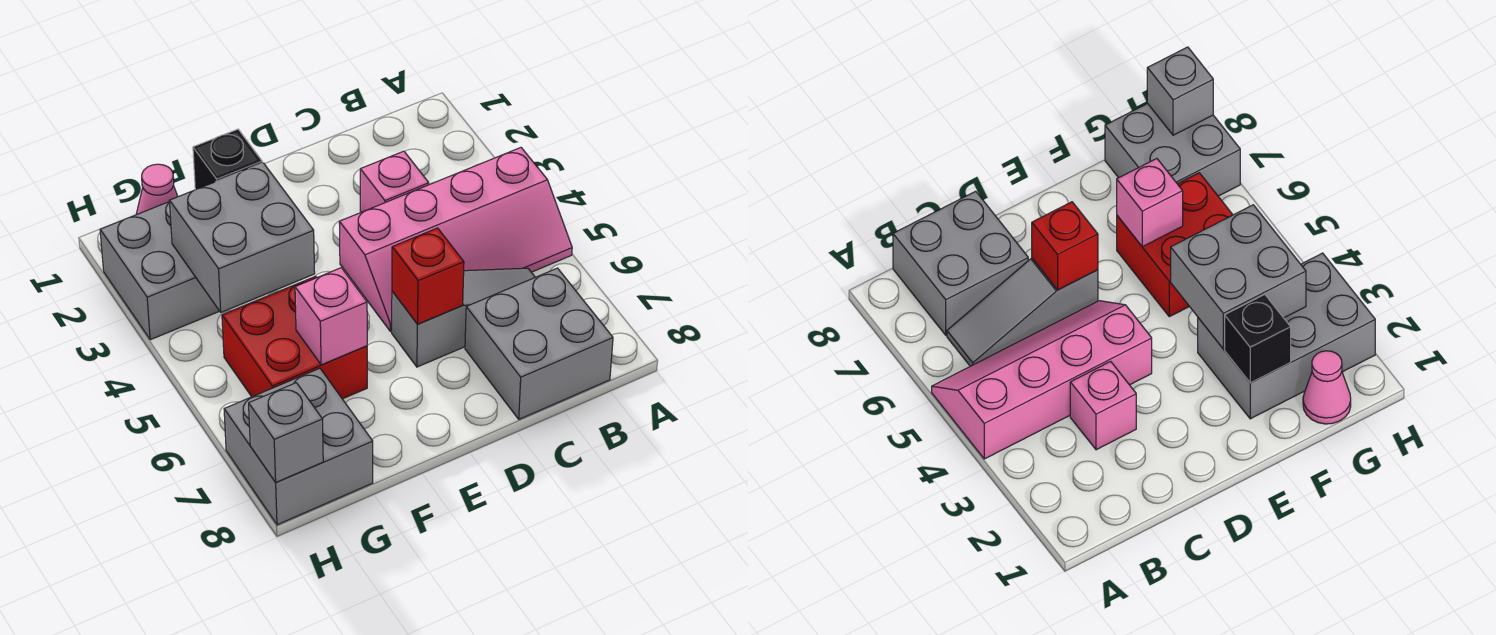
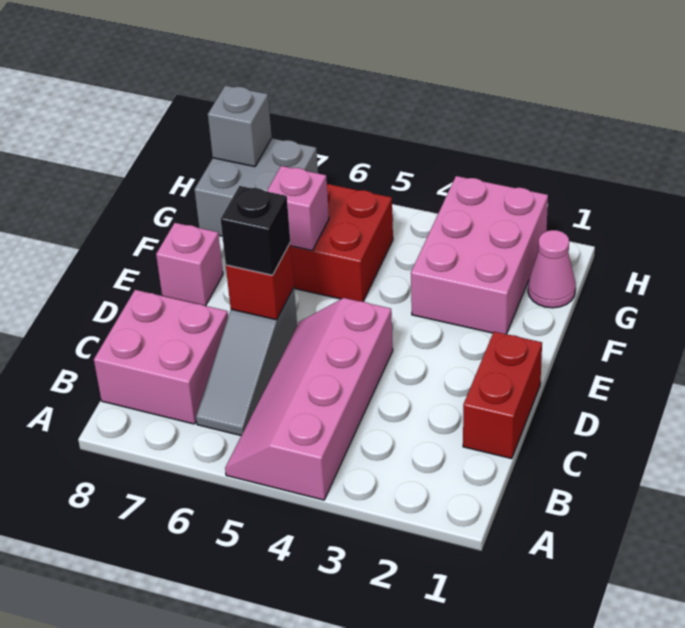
grey brick B7:C8 level 1 -> pink brick B7:C8 level 1
none -> red brick C1:D1 level 1
pink brick C3 level 1 -> pink brick E8 level 1
grey brick F2:H3 level 1 -> pink brick F2:H3 level 1
black brick F2 level 2 -> black brick D6 level 3
grey brick F3:G4 level 2 -> none

